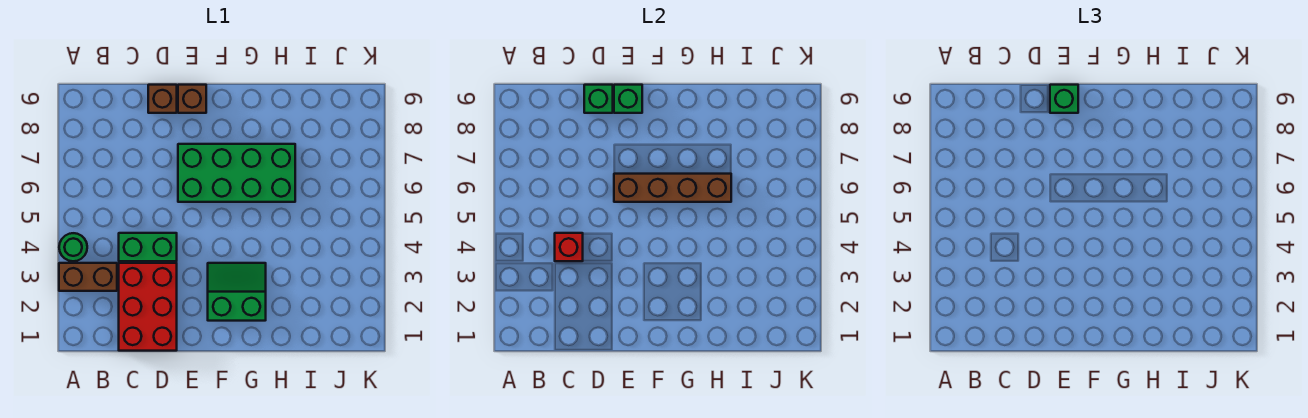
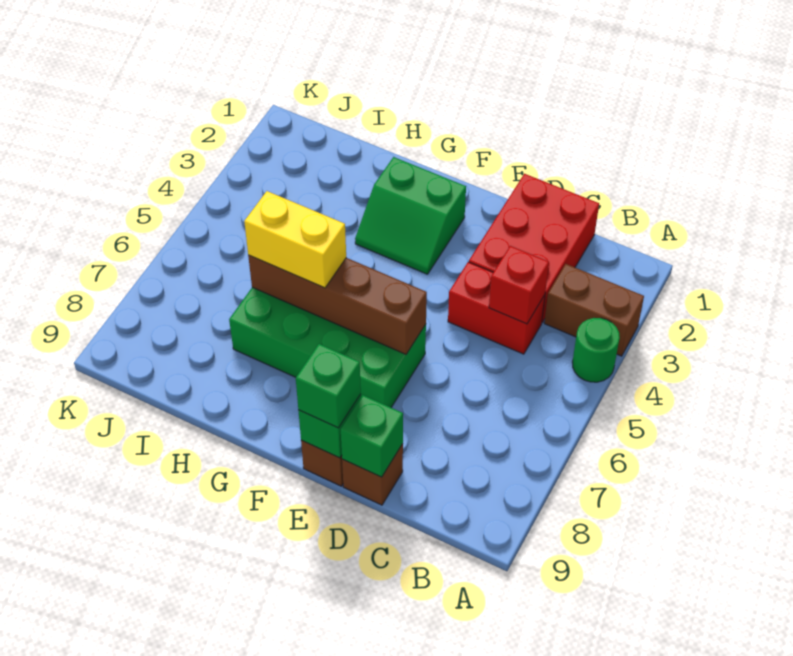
green brick C4:D4 level 1 -> red brick C4:D4 level 1
none -> yellow brick G6:H6 level 3

